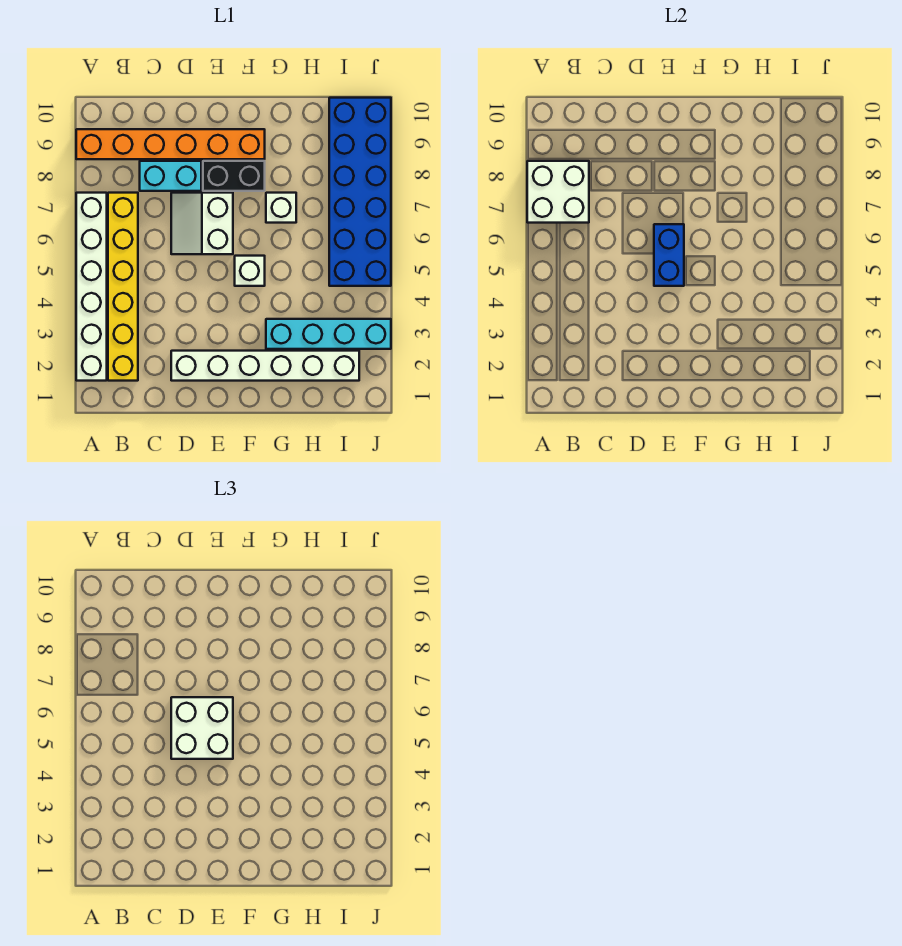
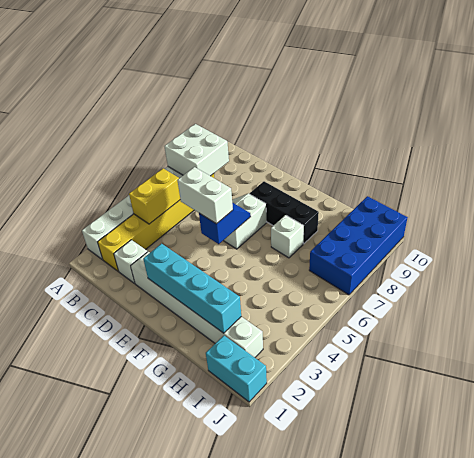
orange brick A9:F9 level 1 -> none
none -> yellow brick B4:B5 level 2
cyan brick C8:D8 level 1 -> cyan brick I1:J1 level 1
white brick D5:E6 level 3 -> white brick D5:E5 level 3
blue brick E5:E6 level 2 -> blue slope E5:E6 level 2 top 5
black brick E8:F8 level 1 -> black brick E8:G8 level 1
white brick F5 level 1 -> white brick C2 level 1
cyan brick G3:J3 level 1 -> cyan brick E2:H2 level 2
blue brick I5:J10 level 1 -> blue brick I7:J10 level 1

